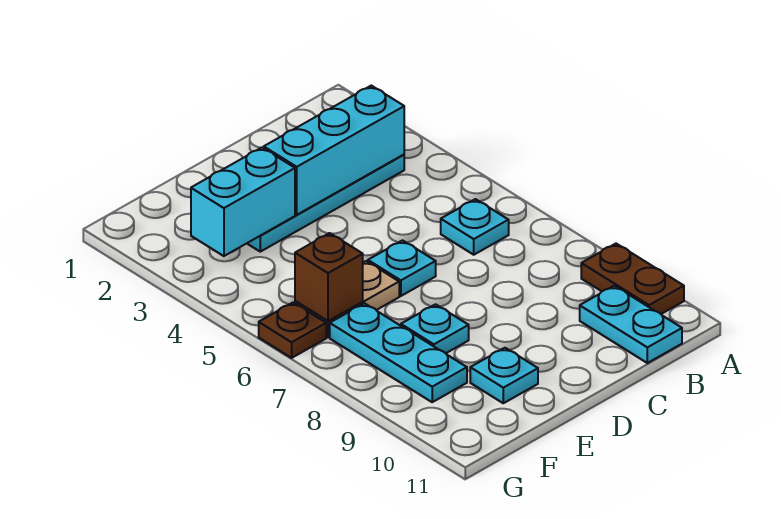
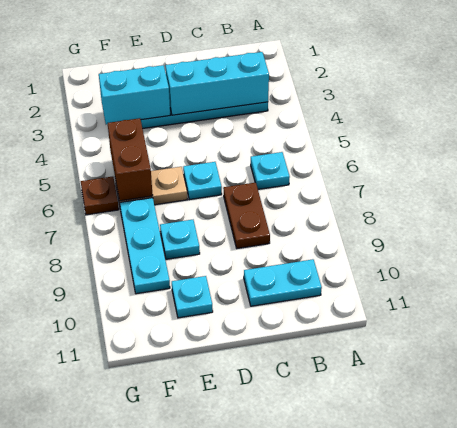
brown plate A9:A10 level 1 -> brown plate C7:C8 level 1
cyan plate B10:B11 level 1 -> cyan plate B10:C10 level 1
brown brick F6 level 2 -> brown brick F5:F6 level 2

